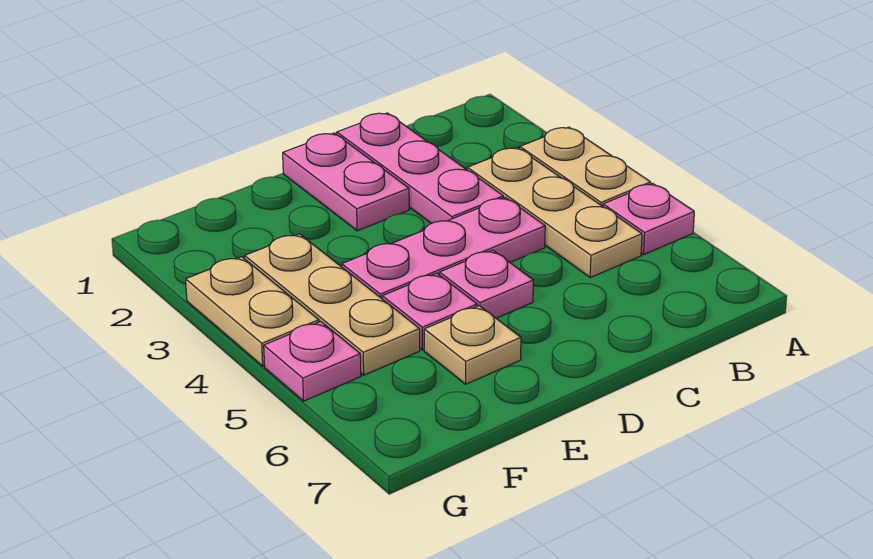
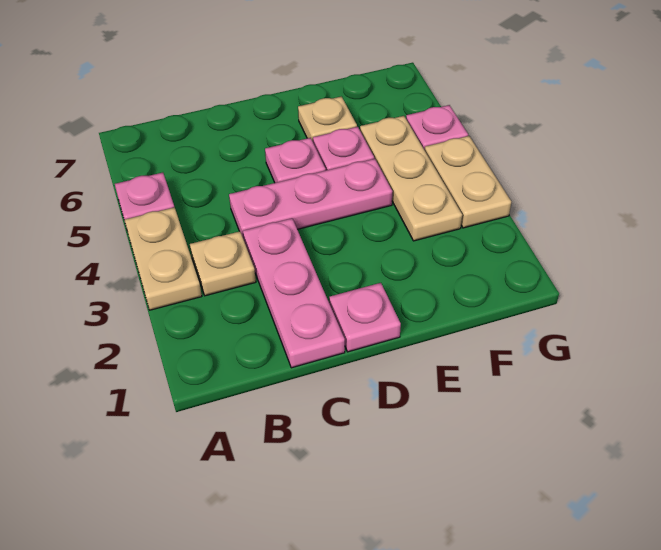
tan plate B3:B5 level 1 -> tan plate B3 level 1
pink plate D1:D2 level 1 -> pink plate D1 level 1

